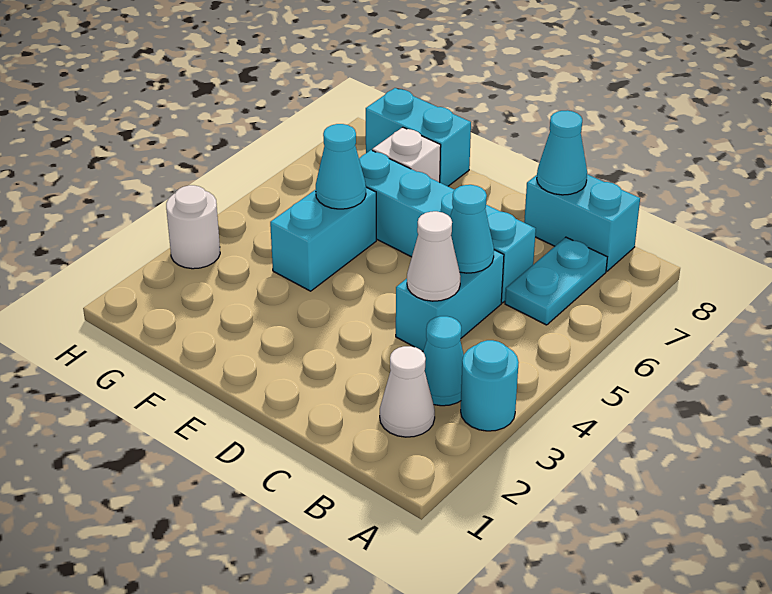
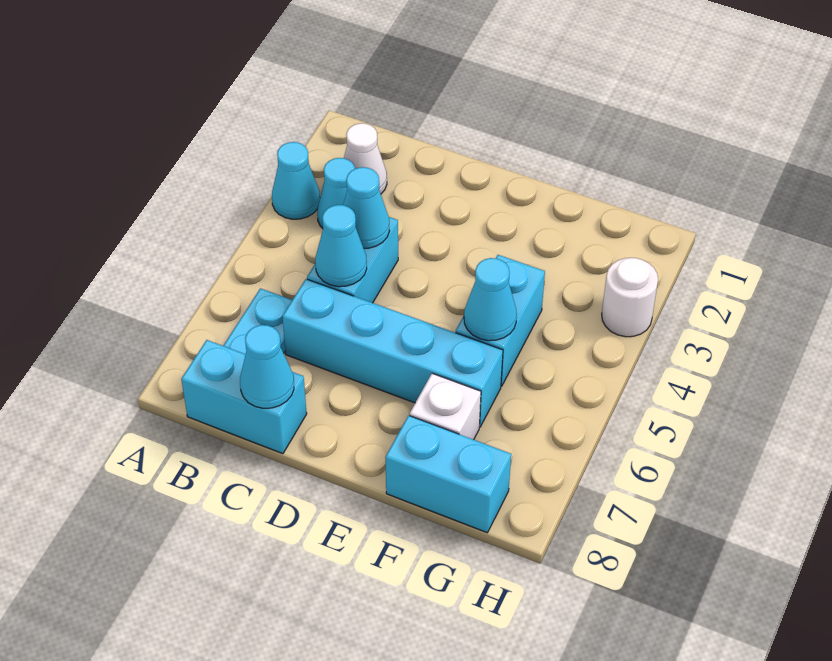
cyan round brick A3 level 1 -> cyan cone A3 level 1
white cone C4 level 2 -> cyan cone C4 level 2

